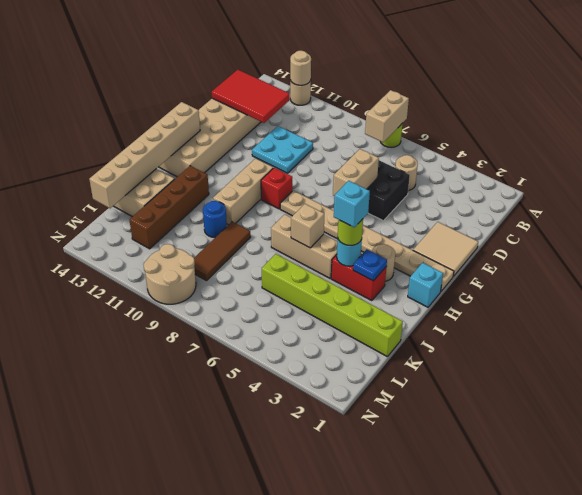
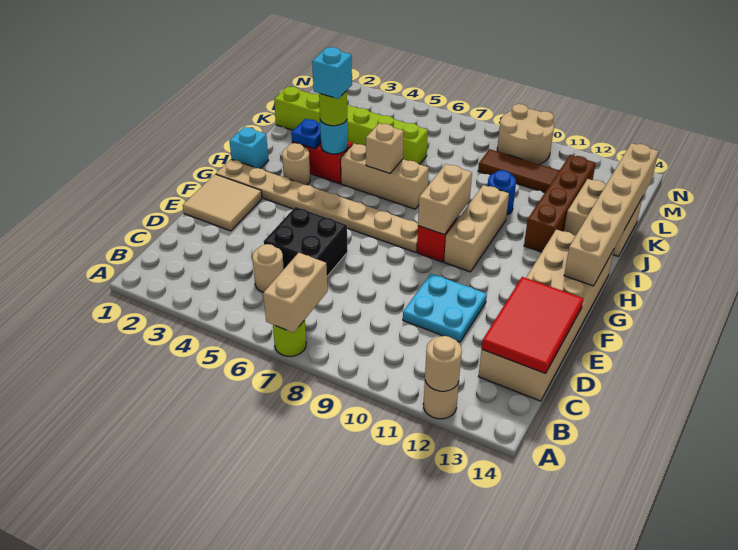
red tile C12:D14 level 2 -> red tile C13:E14 level 2
tan brick E6:F6 level 2 -> tan brick G9:H9 level 2
brown tile J9:L9 level 1 -> brown tile L9:L11 level 1

